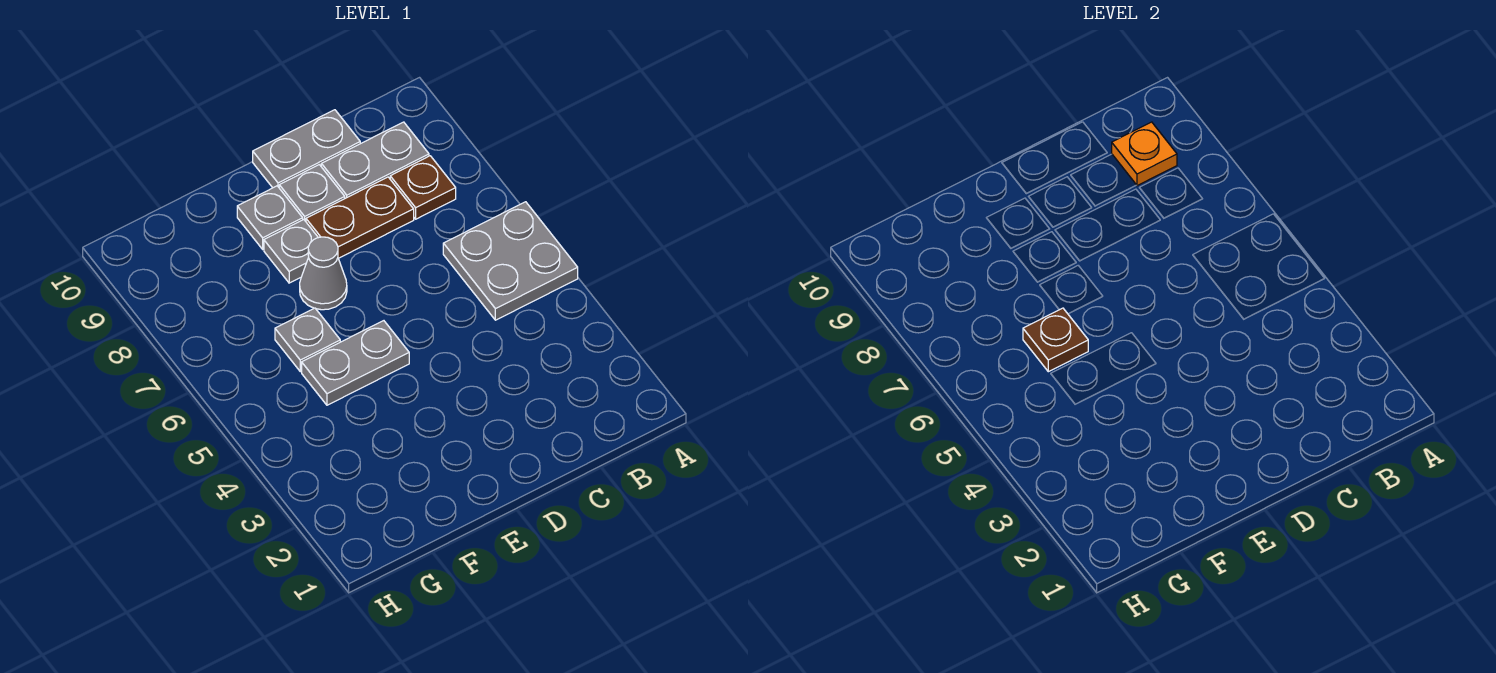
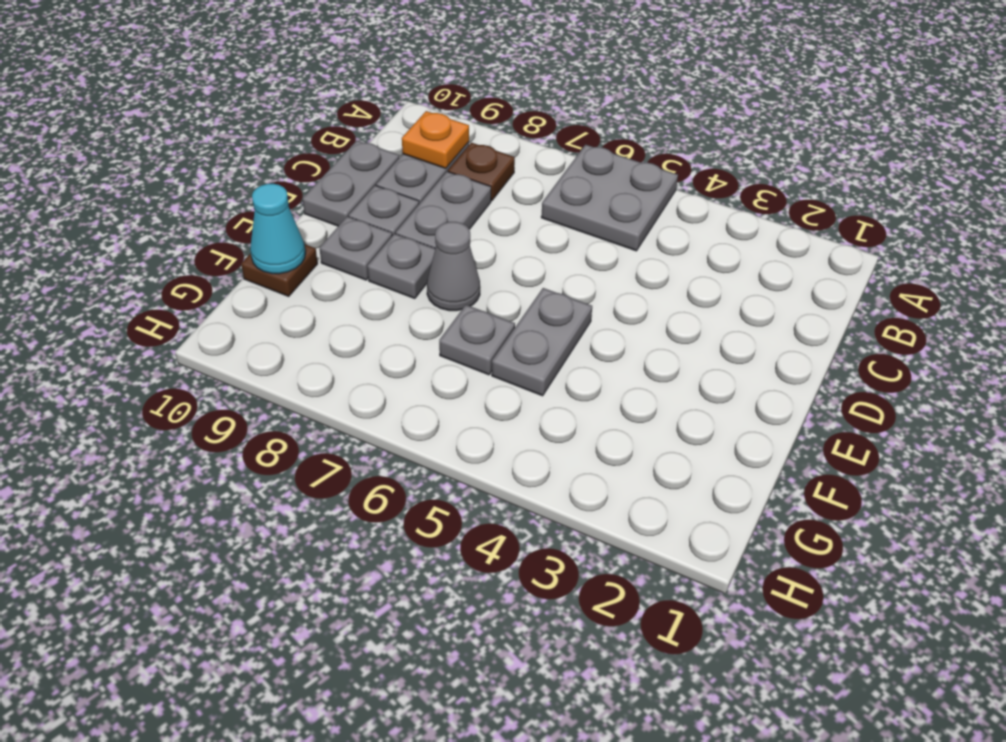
brown plate C8:D8 level 1 -> grey plate C8:D8 level 1
brown plate F6 level 2 -> brown plate F10 level 1
none -> cyan cone F10 level 2

